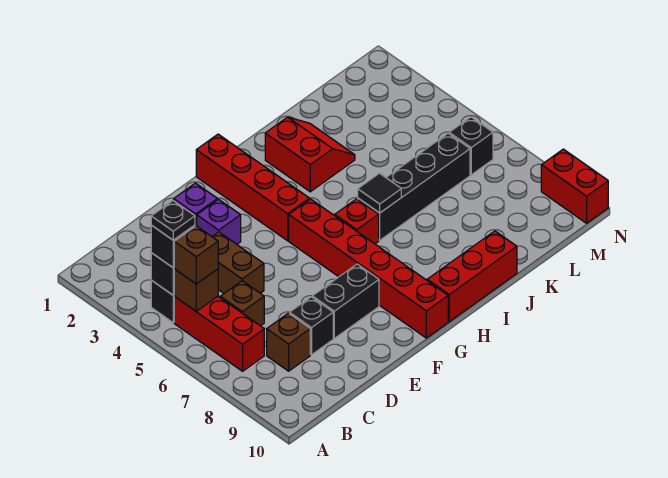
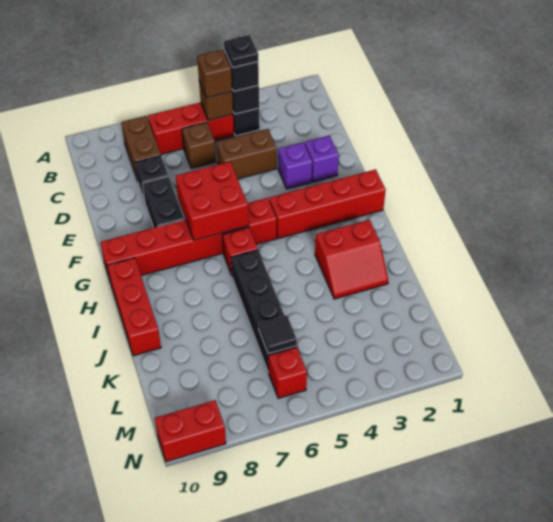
brown brick C8 level 1 -> brown brick B8:C8 level 1
none -> red brick F6:G7 level 2
black tile I6 level 2 -> black tile L6 level 2
black brick M6 level 1 -> red brick M6 level 1

